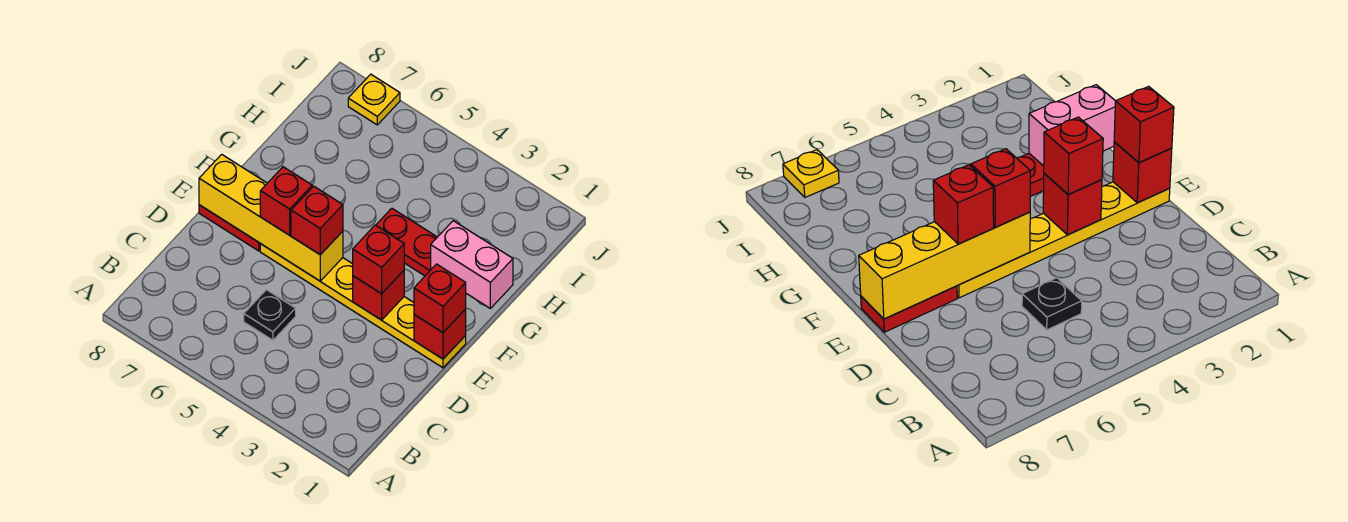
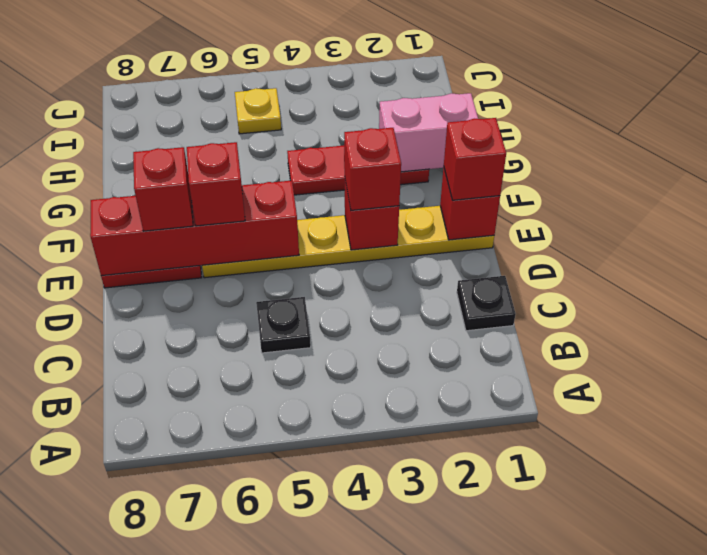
none -> black plate C1 level 1
yellow brick E5:E8 level 2 -> red brick E5:E8 level 2
red brick E5 level 3 -> red brick E7 level 3
yellow plate J7 level 1 -> yellow plate I5 level 1

